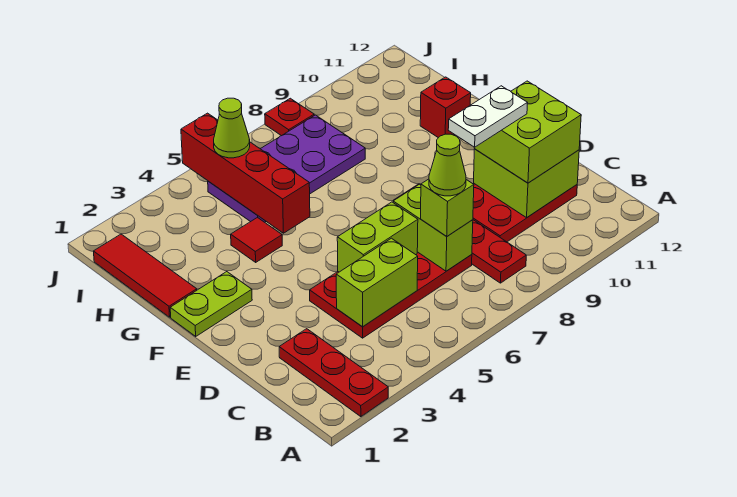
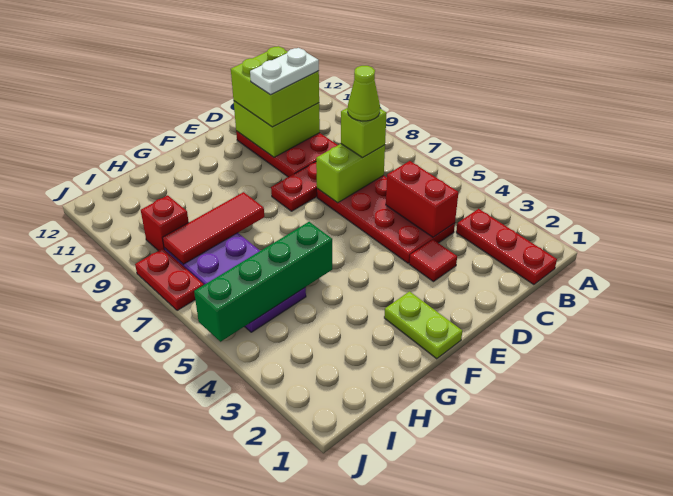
red plate A2:C2 level 1 -> red plate B1:B3 level 1
lime brick C4:C5 level 2 -> red brick C4:C5 level 2
lime brick D5:D6 level 2 -> none
white plate D9:D10 level 4 -> white plate C10:D10 level 4
red tile G1:I1 level 1 -> red tile G8:I8 level 2
red tile G4 level 1 -> red tile D3 level 1
red brick G5:J5 level 2 -> green brick G5:J5 level 2
red brick G11 level 1 -> red brick I9 level 1
lime cone I5 level 3 -> none
red plate J8 level 1 -> red plate J7:J8 level 1

